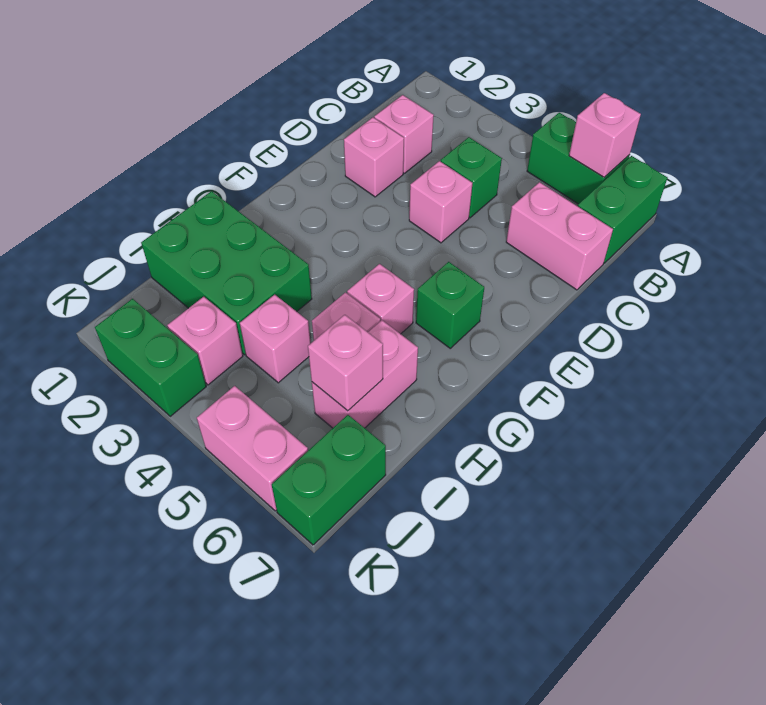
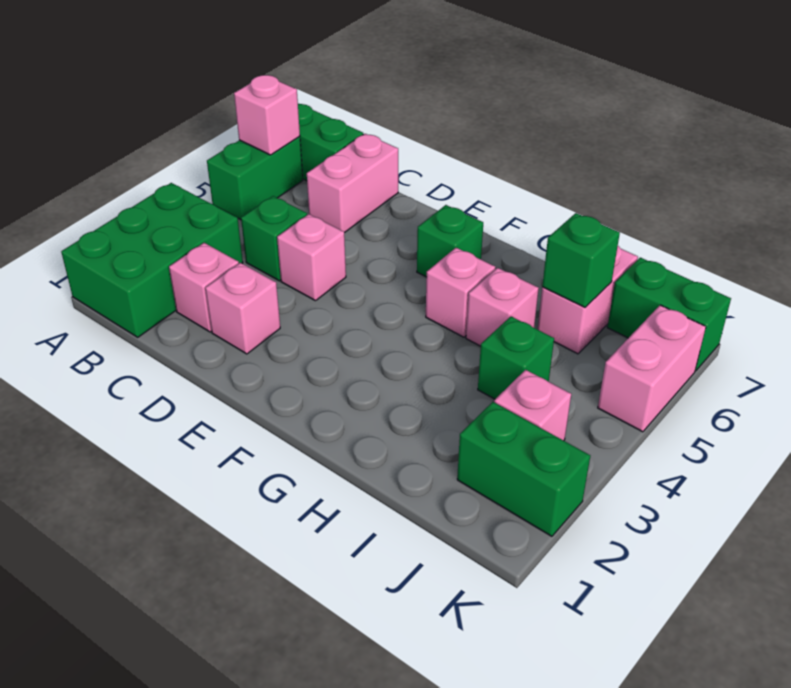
green brick H1:I3 level 1 -> green brick A1:B3 level 1
pink brick H6:I6 level 1 -> pink brick I6:I7 level 1
pink brick I4 level 1 -> green brick I4 level 1
pink brick I6 level 2 -> green brick I6 level 2
green brick K2:K3 level 1 -> green brick J2:K2 level 1

